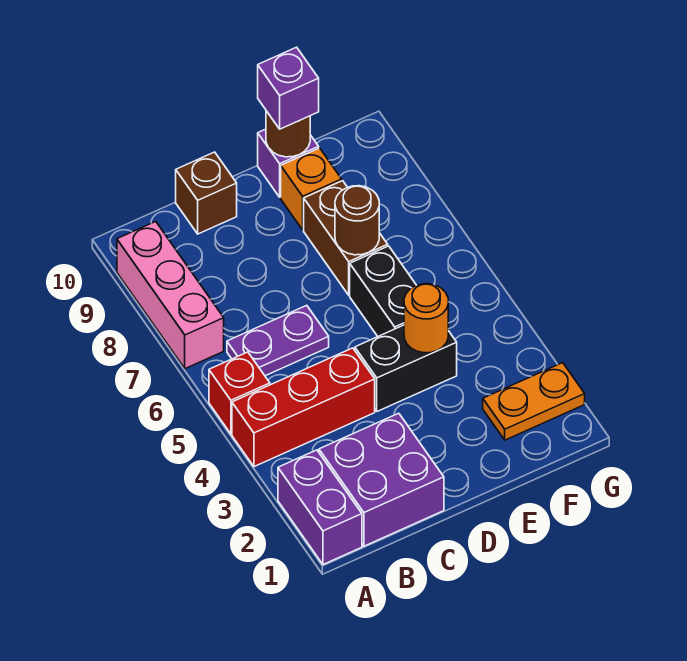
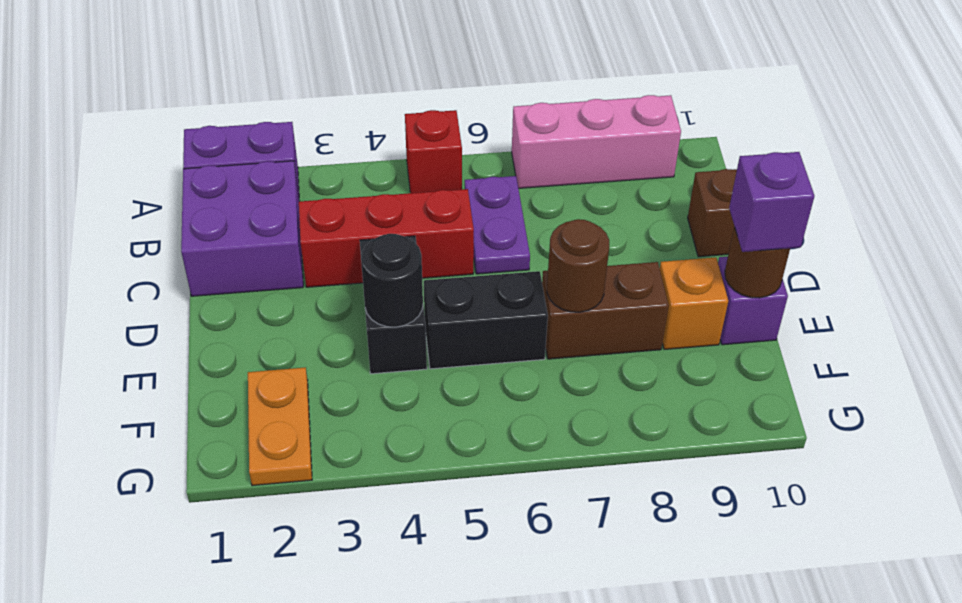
red brick A4:C4 level 1 -> red brick C3:C5 level 1
orange round brick E4 level 2 -> black round brick E4 level 2

